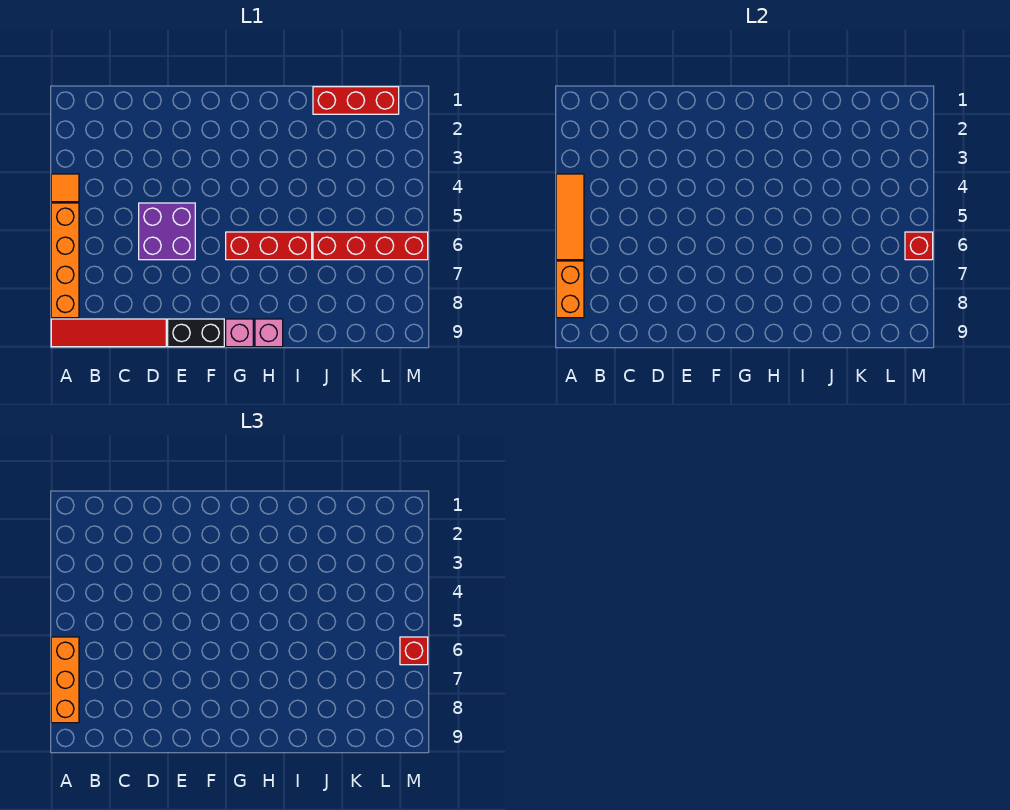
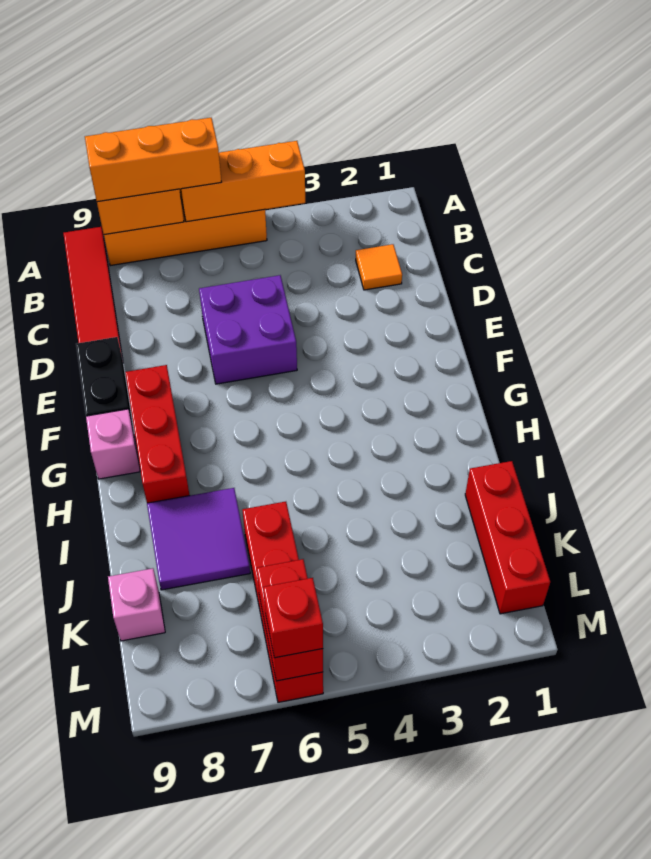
orange tile A4 level 1 -> orange tile C2 level 1
orange tile A4:A6 level 2 -> orange brick A4:A6 level 2
red brick G6:I6 level 1 -> red brick F8:H8 level 1
pink brick H9 level 1 -> pink brick K9 level 1
none -> purple tile I7:J8 level 1
red brick M6 level 2 -> red brick L6:M6 level 2

